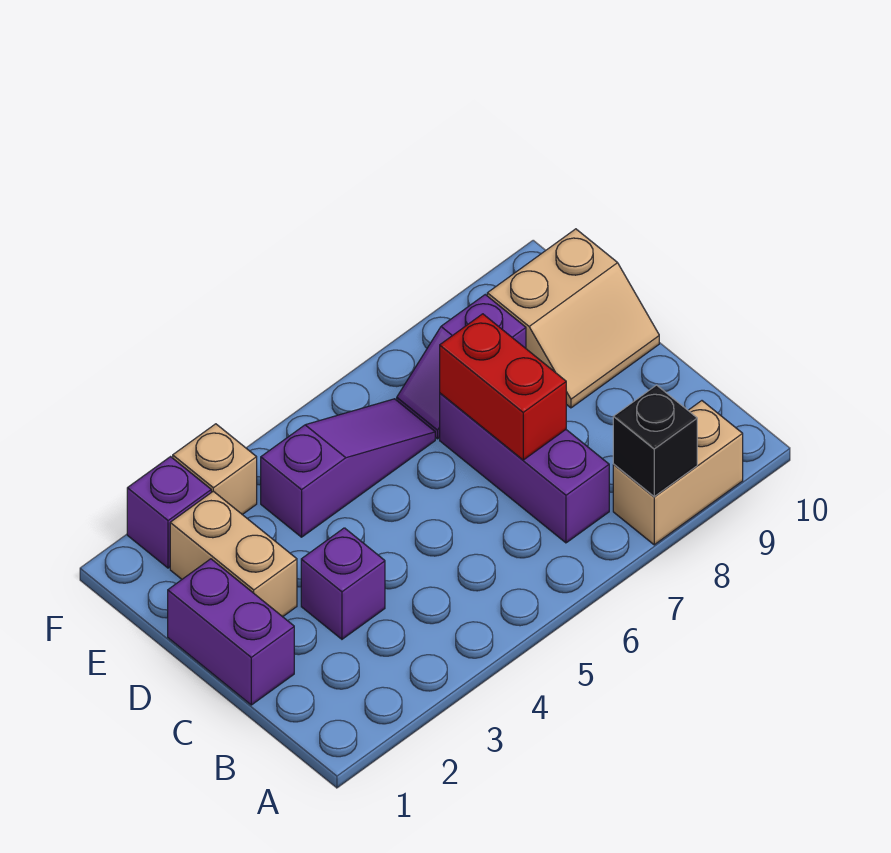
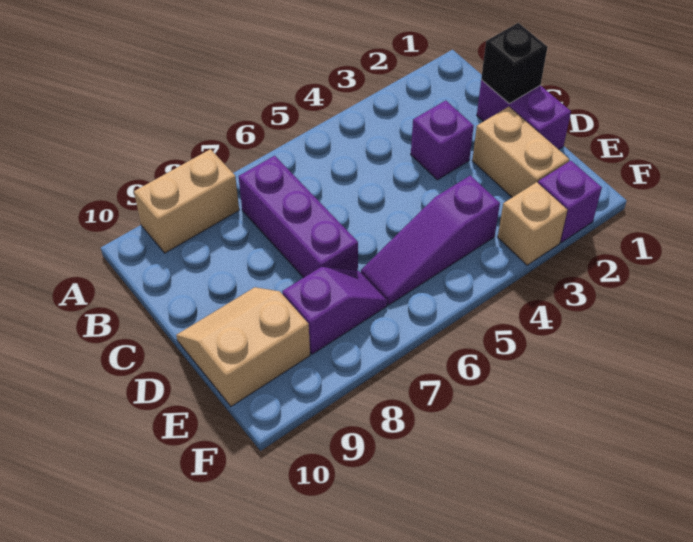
black brick A8 level 2 -> black brick C1 level 2
red brick C7:D7 level 2 -> none

